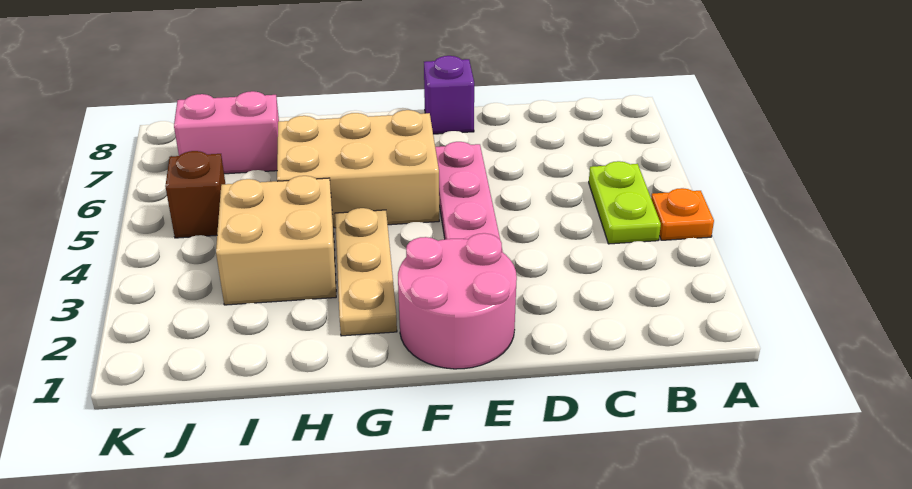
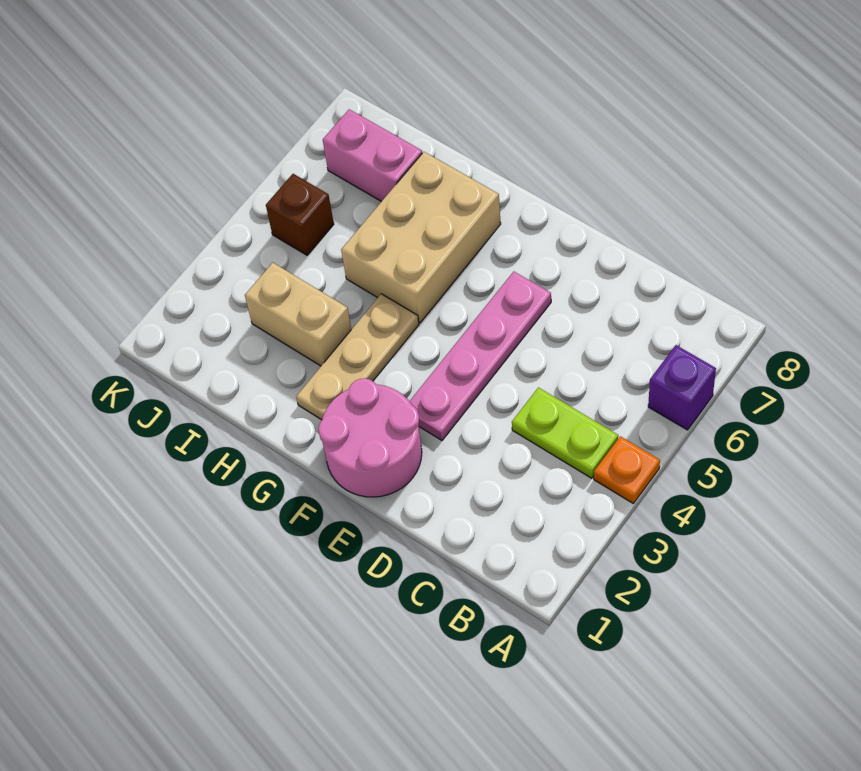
lime plate B4:B5 level 1 -> lime plate B4:C4 level 1
purple brick E8 level 1 -> purple brick A6 level 1
tan brick F5:H6 level 1 -> tan brick G5:H7 level 1
tan brick H3:I4 level 1 -> tan brick H3:I3 level 1

